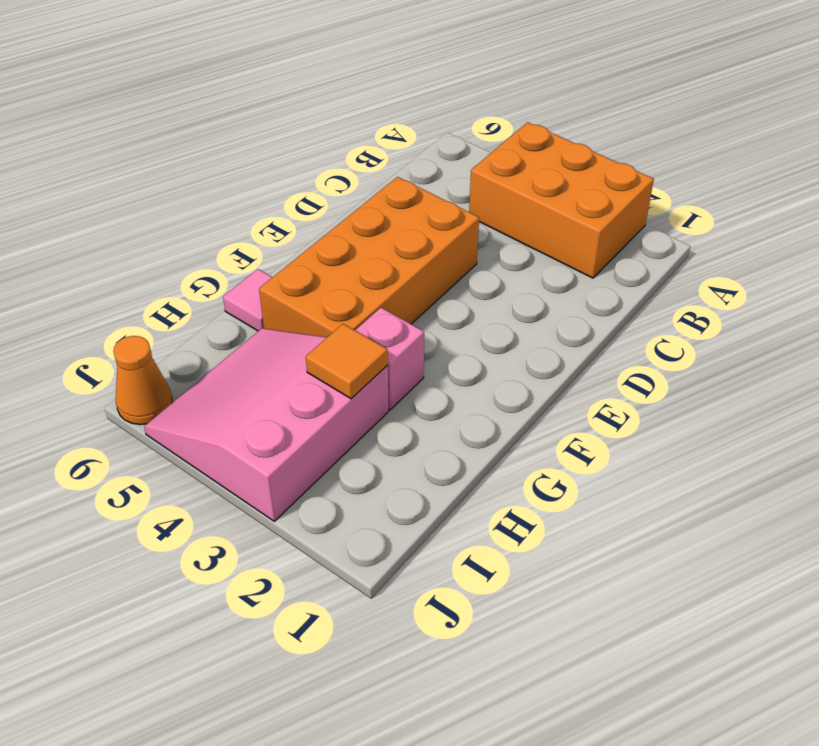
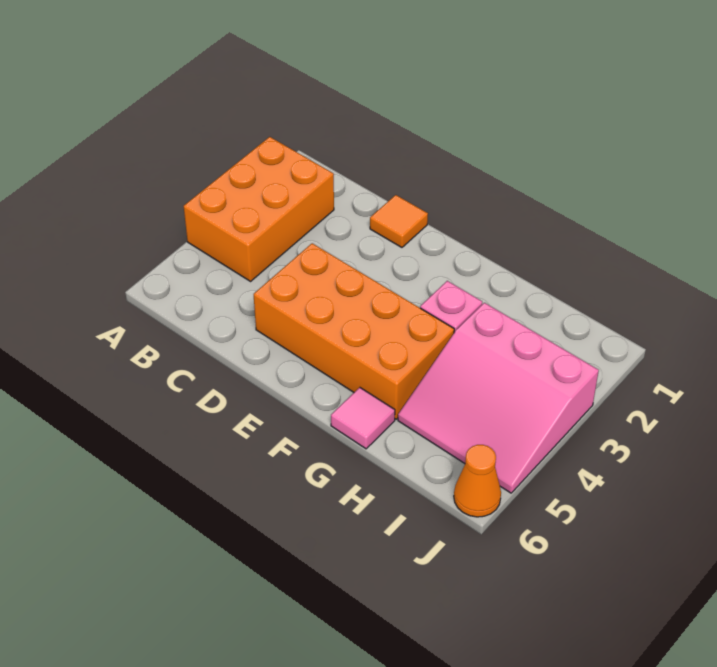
orange tile H3 level 2 -> orange tile D1 level 1

